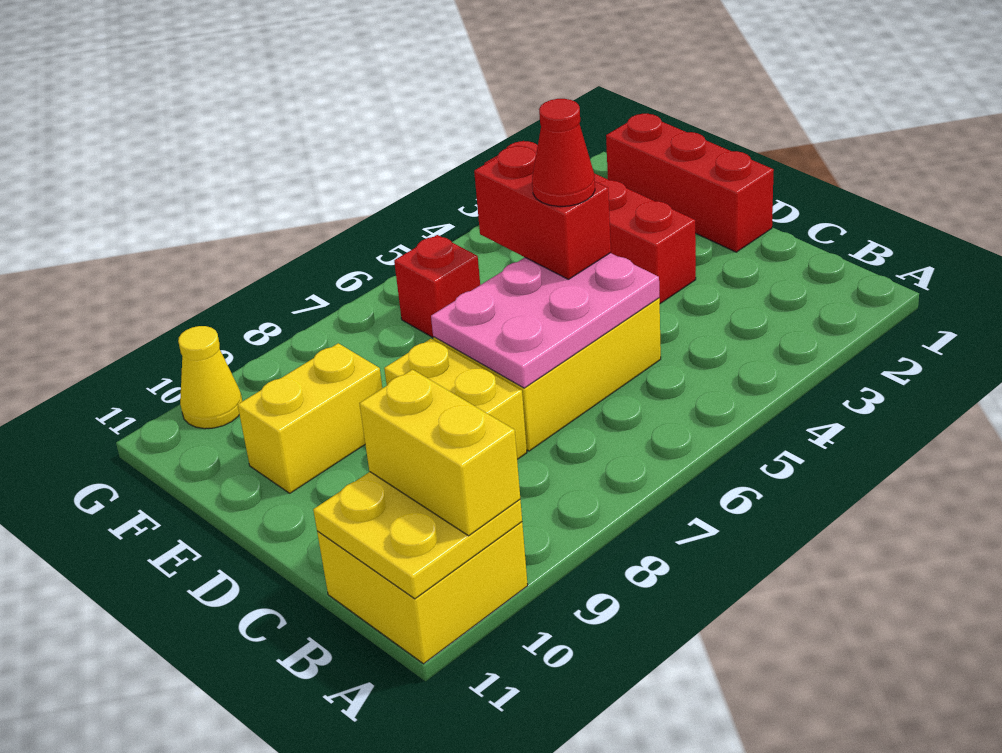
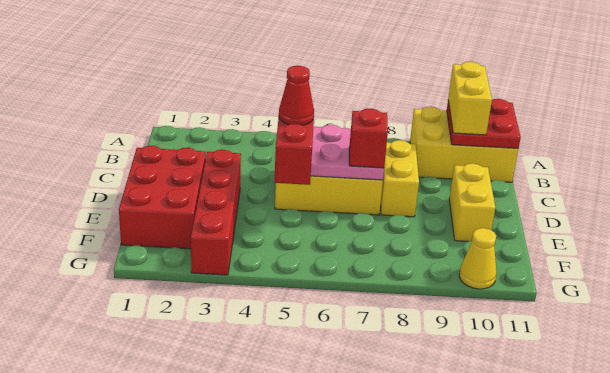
yellow brick A10:B11 level 1 -> yellow brick A9:B11 level 1
yellow plate A10:B11 level 2 -> red plate A10:B11 level 2
red brick D1:F1 level 1 -> red brick D1:F2 level 1
yellow brick E9:E10 level 1 -> yellow brick D10:E10 level 1
red brick F6 level 1 -> red brick D7 level 3

